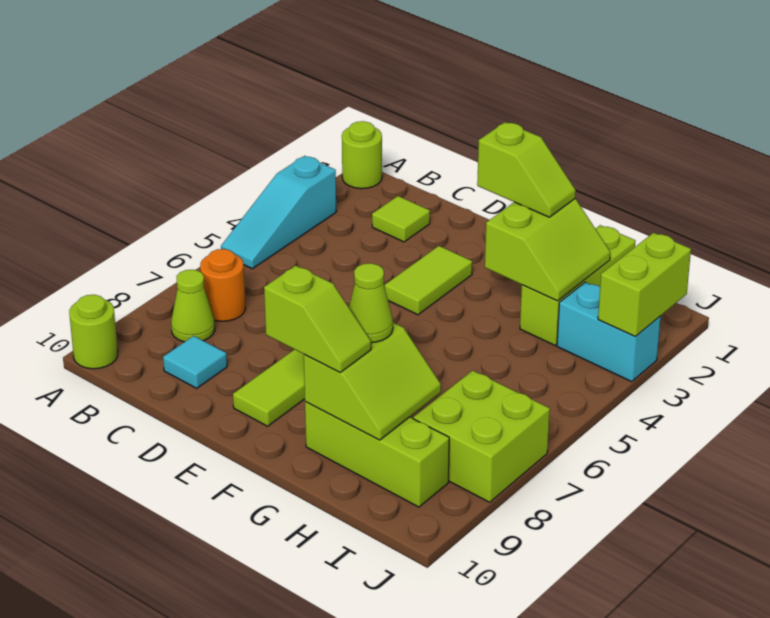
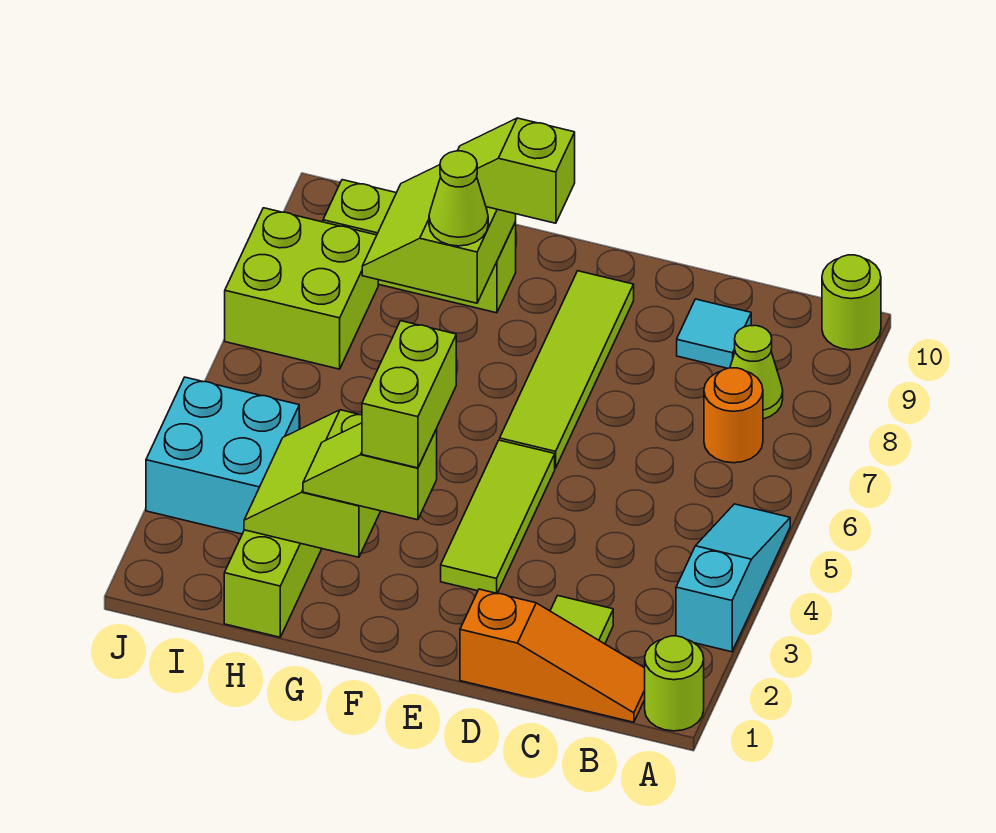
none -> orange slope B1:D1 level 1 top D
lime tile E3:E4 level 1 -> lime tile E3:E5 level 1
cyan brick I3:J3 level 1 -> cyan brick I3:J4 level 1
lime brick J2:J3 level 2 -> lime brick F2:F3 level 4

